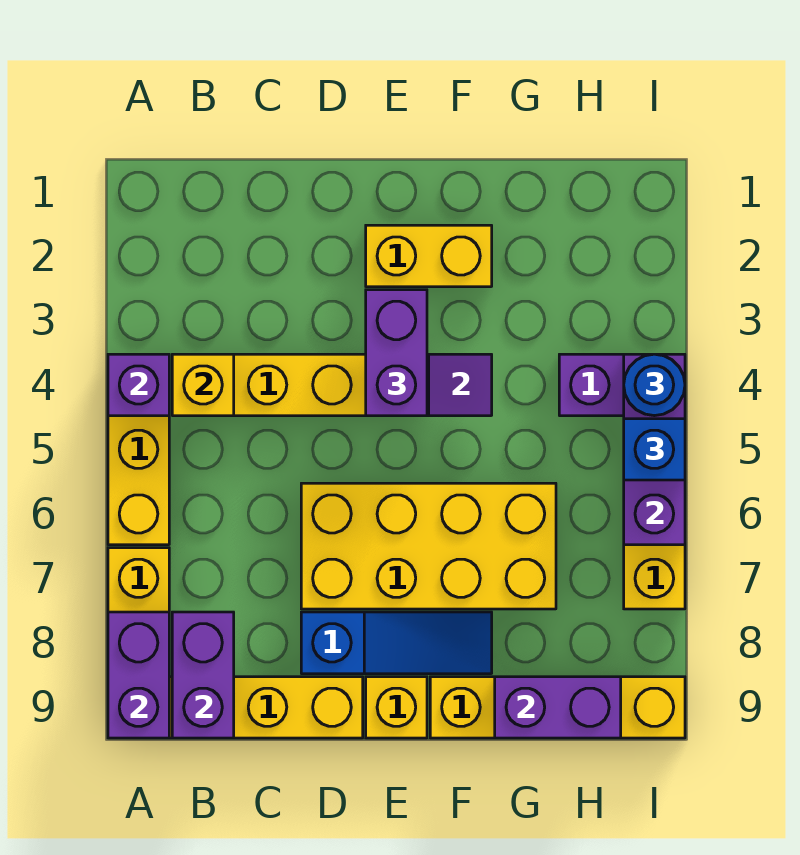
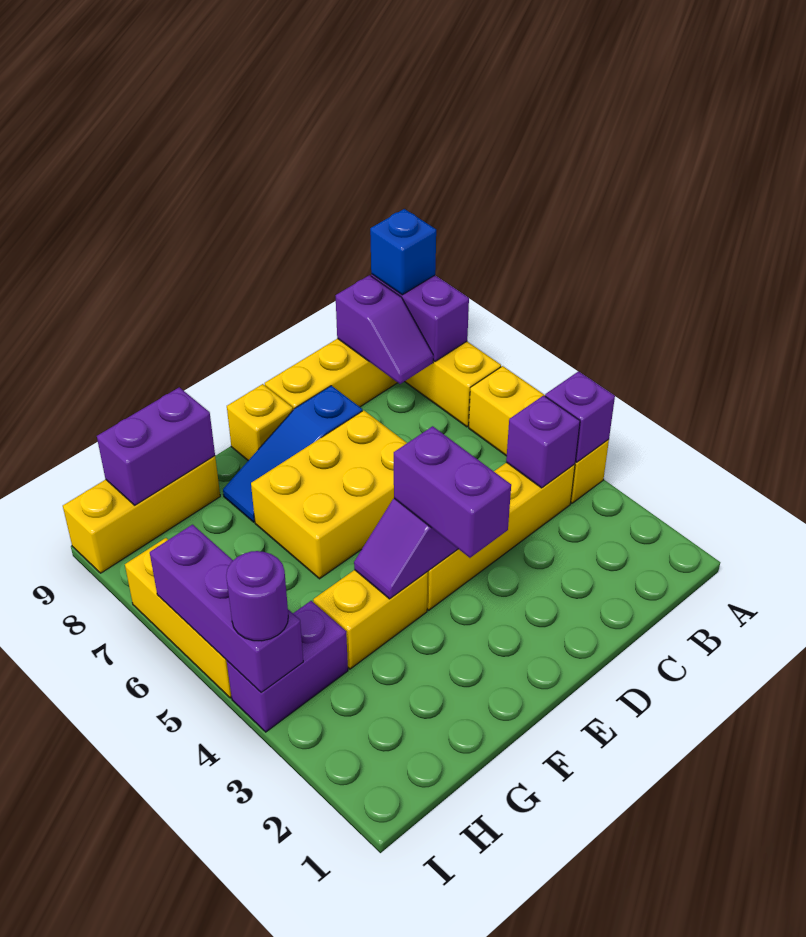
yellow brick B4 level 2 -> purple brick B4 level 2
purple brick B8:B9 level 2 -> purple slope B8:B9 level 2 top 9
yellow brick D6:G7 level 1 -> yellow brick D6:F7 level 1
yellow brick E2:F2 level 1 -> yellow brick F4:G4 level 1
yellow brick F9:I9 level 1 -> yellow brick G9:I9 level 1
blue round brick I4 level 3 -> purple round brick I4 level 3
blue brick I5 level 3 -> blue brick A9 level 3

